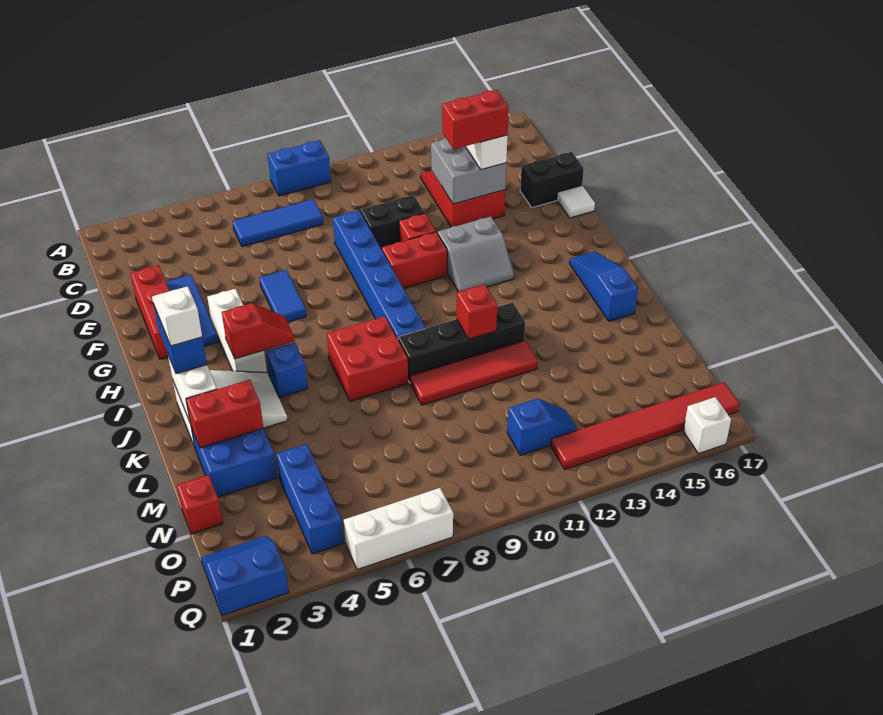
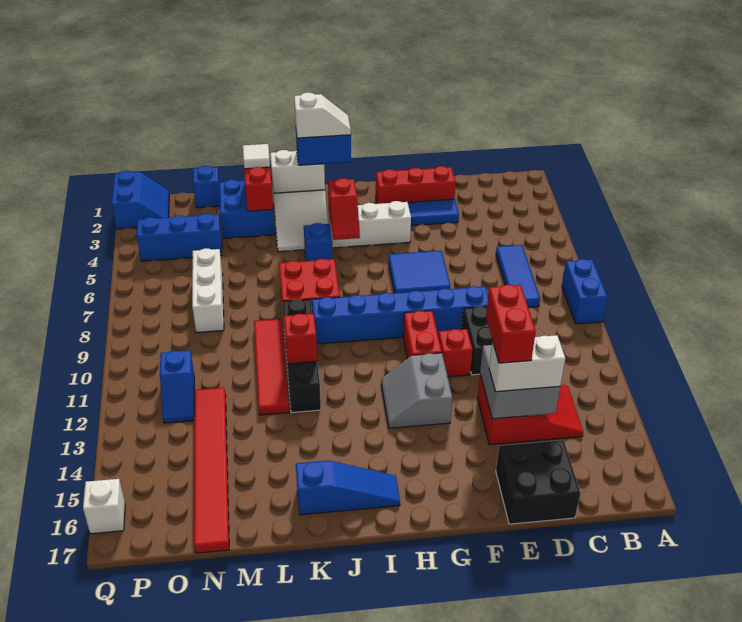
black brick E16:E17 level 1 -> black brick D16:E17 level 1
blue tile F6:G6 level 1 -> blue tile F6:G7 level 1
white tile F17 level 1 -> white tile L2 level 3
red brick N1 level 1 -> blue brick N1 level 1
red tile P12:P17 level 1 -> red tile N12:N17 level 1
white brick Q5:Q7 level 1 -> white brick N6:N8 level 1

